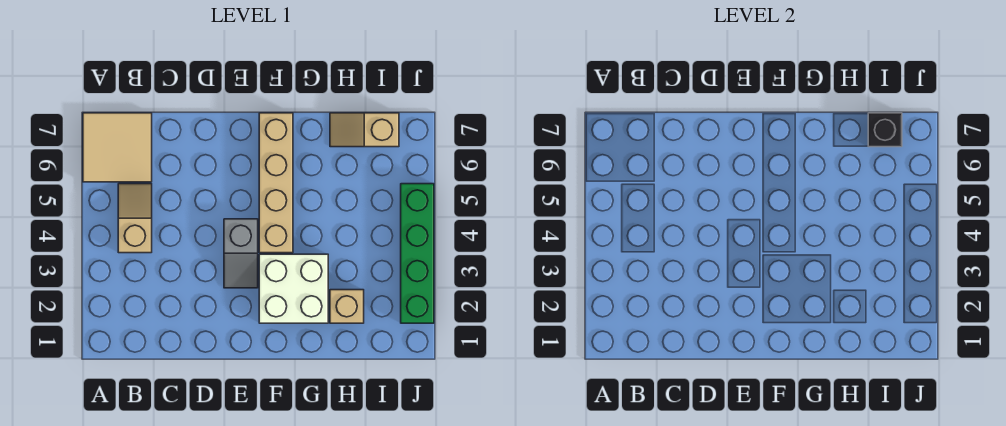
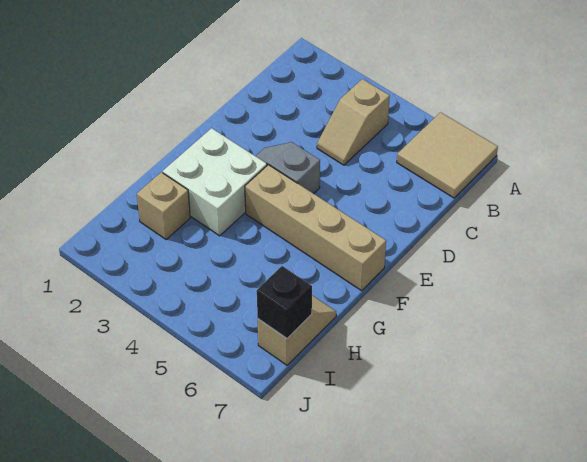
tan slope B4:B5 level 1 top 4 -> tan slope B4:C4 level 1 top B
green brick J2:J5 level 1 -> none

